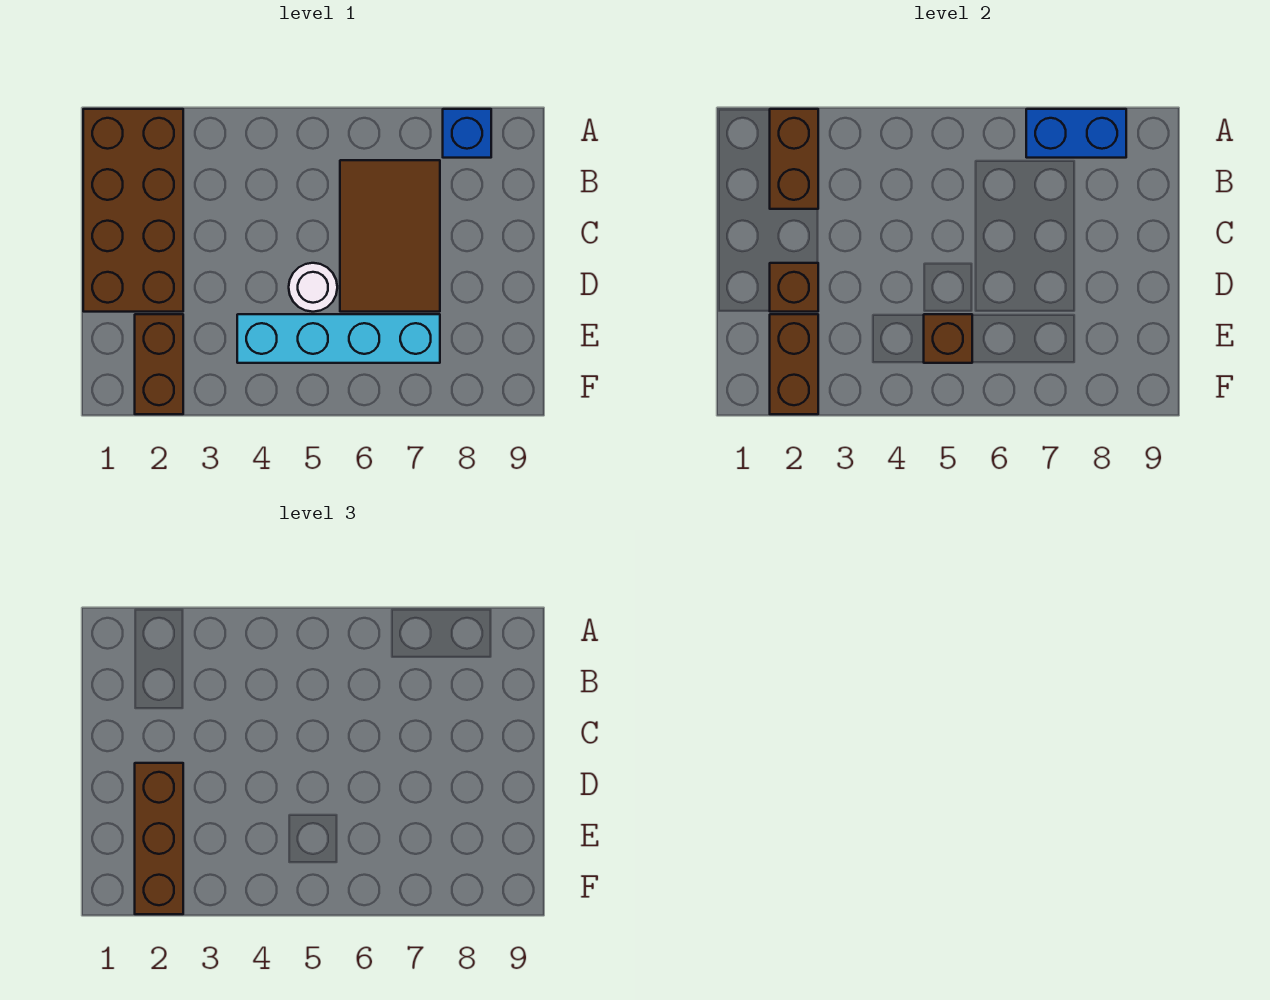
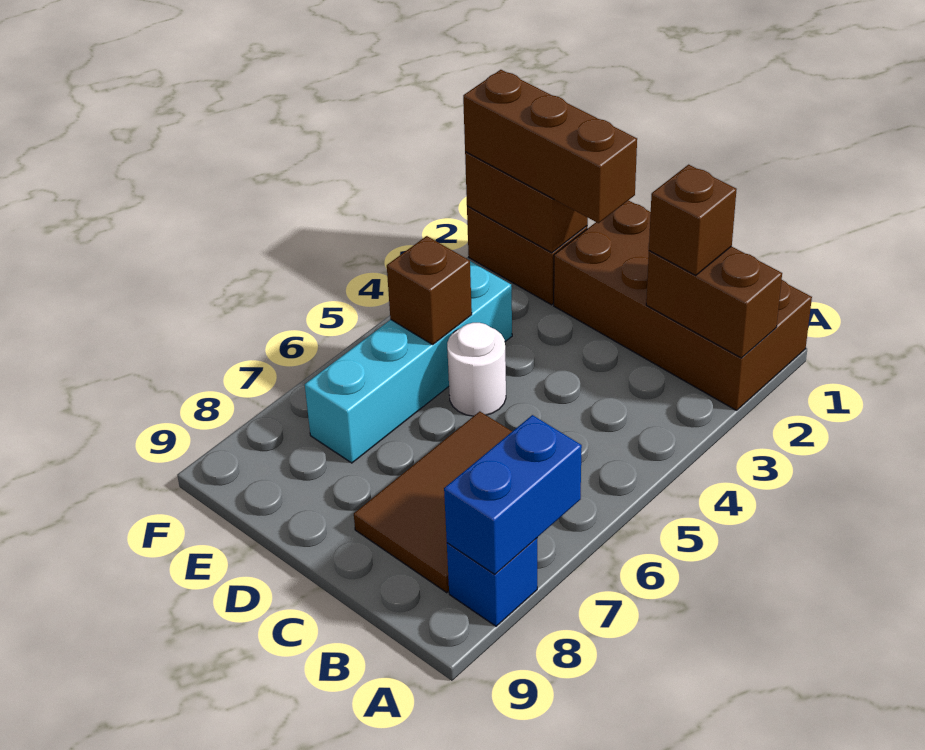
brown tile B6:D7 level 1 -> brown tile B6:C8 level 1
brown brick D2 level 2 -> brown brick B2 level 3

